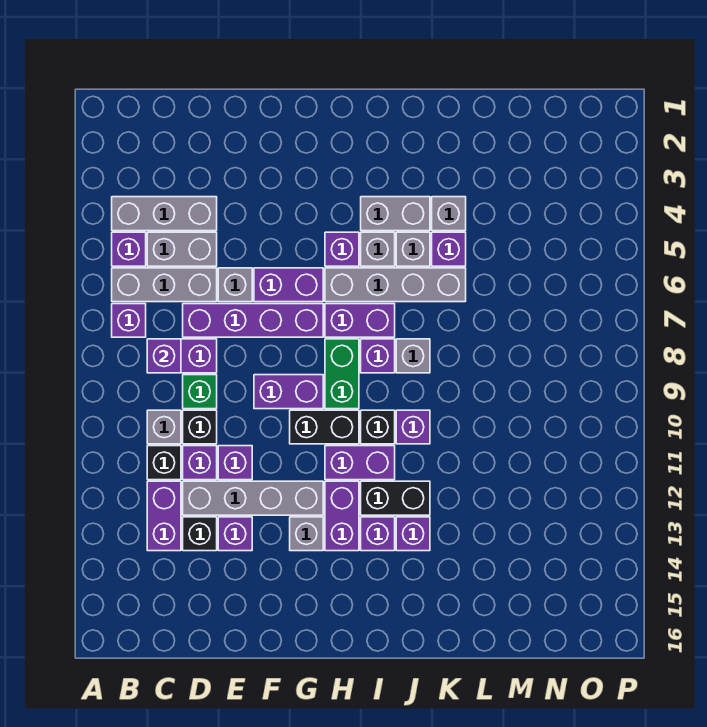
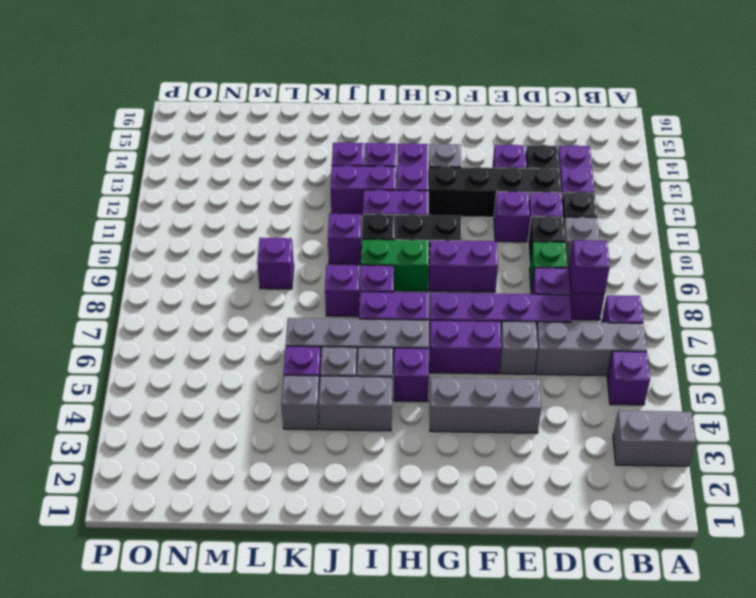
grey brick B4:D4 level 1 -> grey brick E4:G4 level 1
grey brick C5:D5 level 1 -> grey brick A3:B3 level 1
grey brick D12:G12 level 1 -> black brick D12:G12 level 1
green brick H8:H9 level 1 -> green brick H9:I9 level 1
black brick I12:J12 level 1 -> purple brick I12:J12 level 1
grey brick J8 level 1 -> purple brick J8 level 1
none -> purple brick L9 level 1

